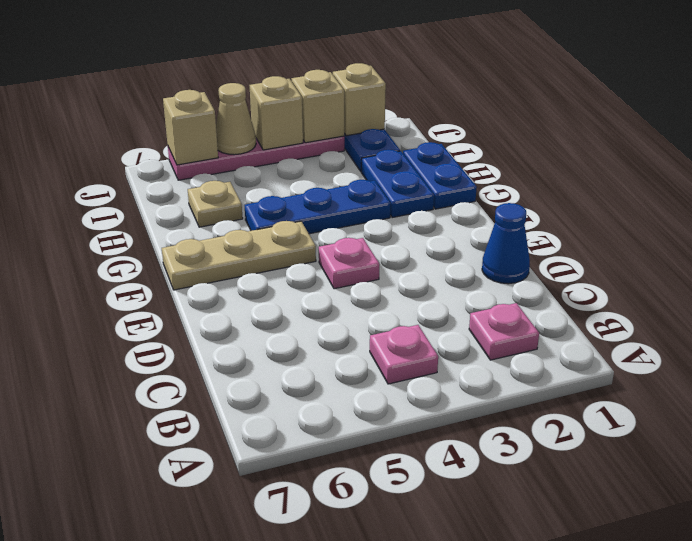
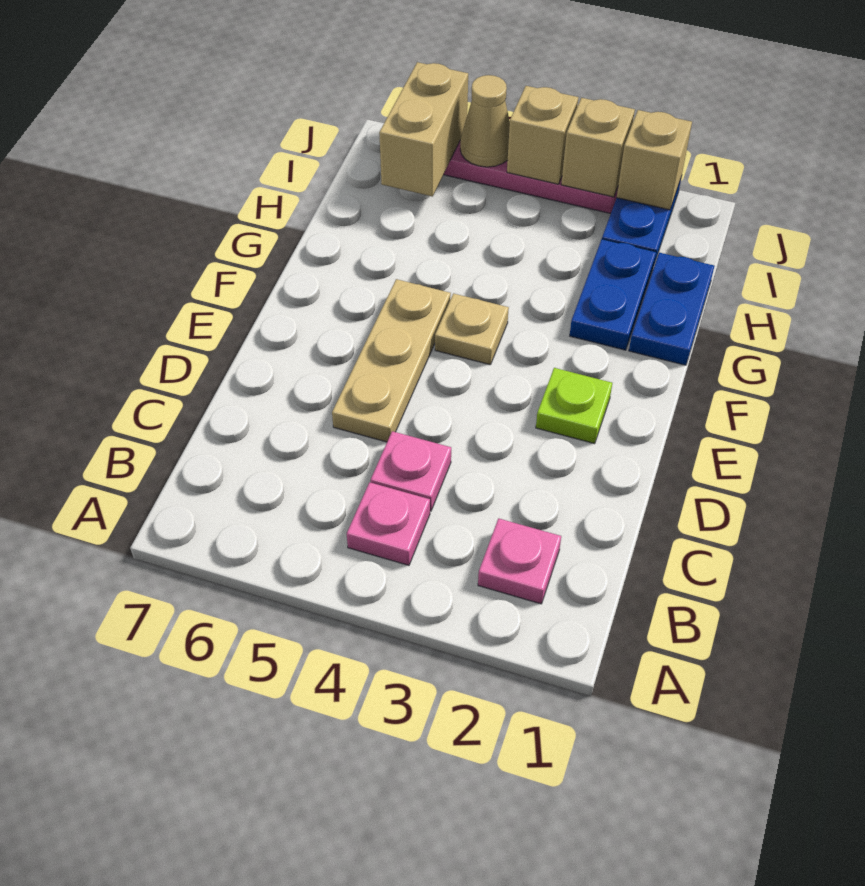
blue cone D1 level 1 -> none
none -> lime plate E2 level 1
pink plate E4 level 1 -> pink plate C4 level 1
tan plate F5:F7 level 1 -> tan plate D5:F5 level 1
blue plate G3:G5 level 1 -> none
tan plate H6 level 1 -> tan plate F4 level 1
tan brick J6 level 2 -> tan brick I6:J6 level 2

